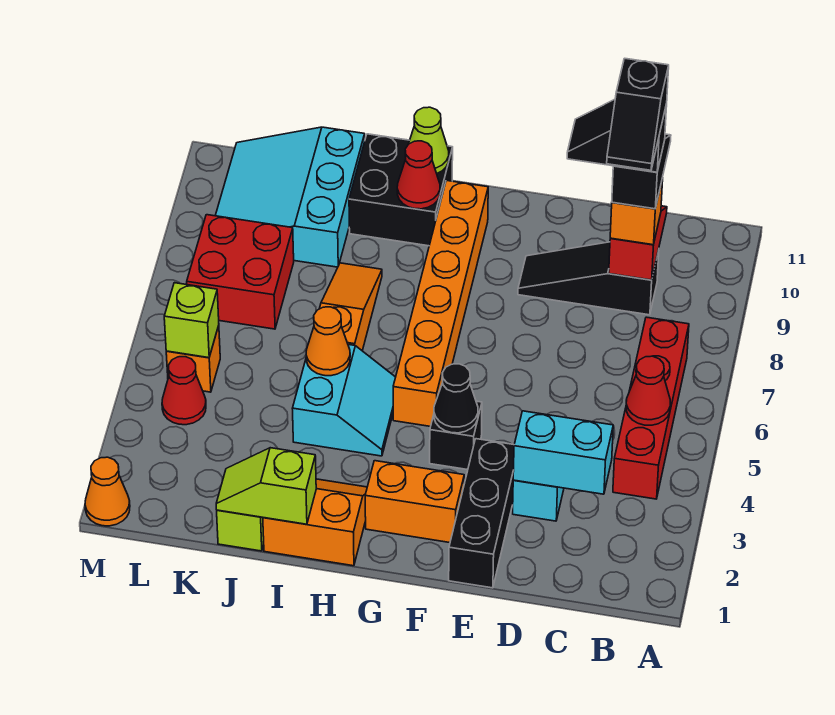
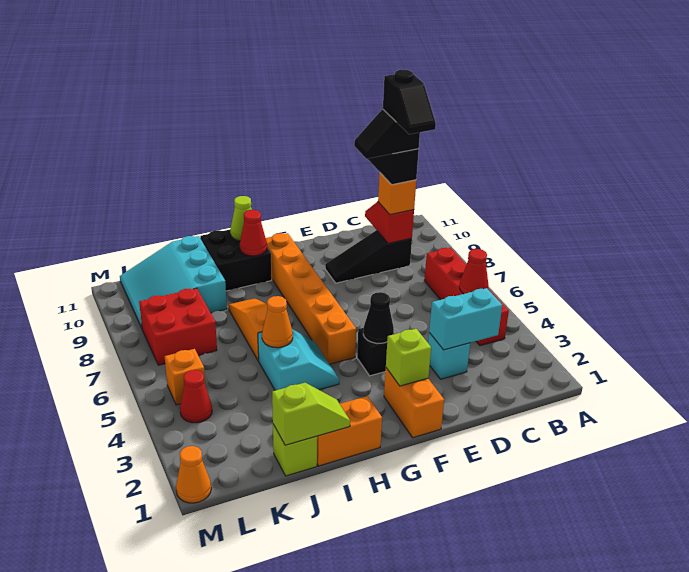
black brick E1:E3 level 1 -> none
orange brick F2:G2 level 1 -> orange brick F1:F2 level 1
lime slope I1:J1 level 2 top I -> lime slope I1:J1 level 2 top J
lime brick L5 level 2 -> lime brick F2 level 2

